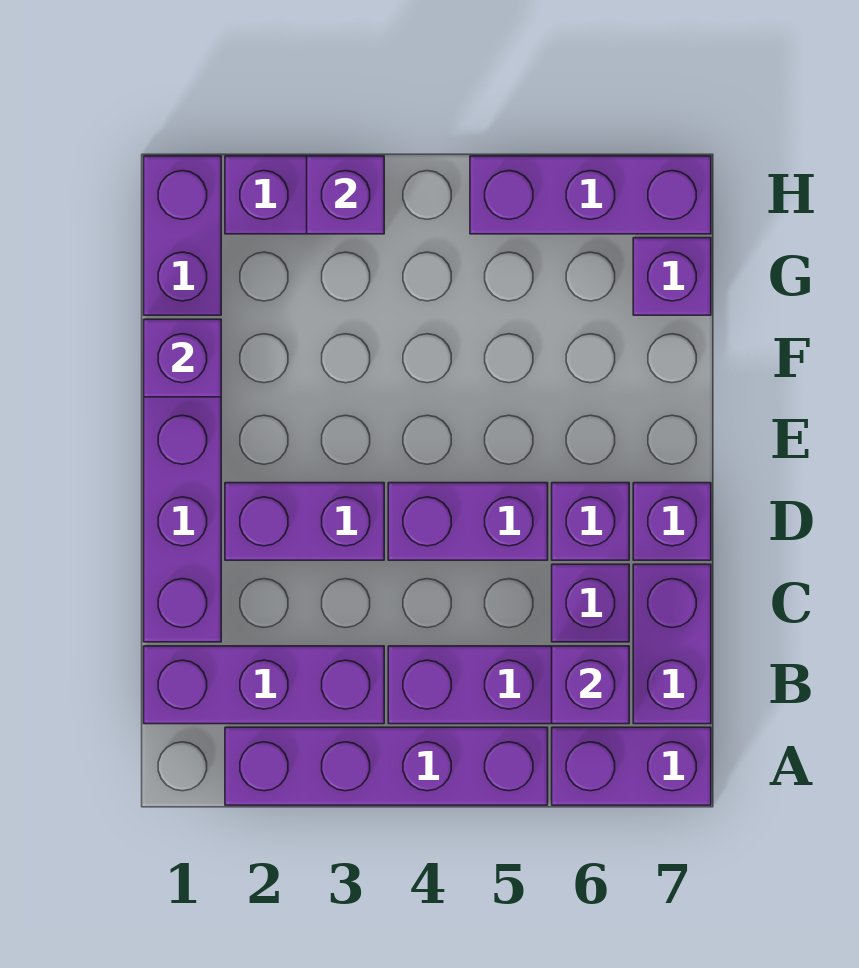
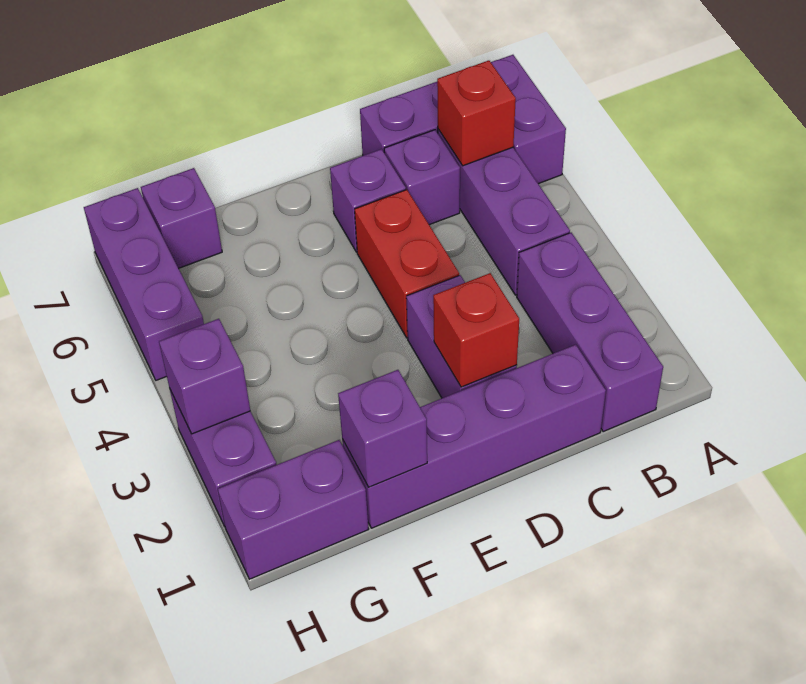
purple brick A2:A5 level 1 -> none
purple brick B6 level 2 -> red brick B6 level 2
none -> red brick D2 level 2
purple brick D4:D5 level 1 -> red brick D4:D5 level 1
purple brick D7 level 1 -> none

